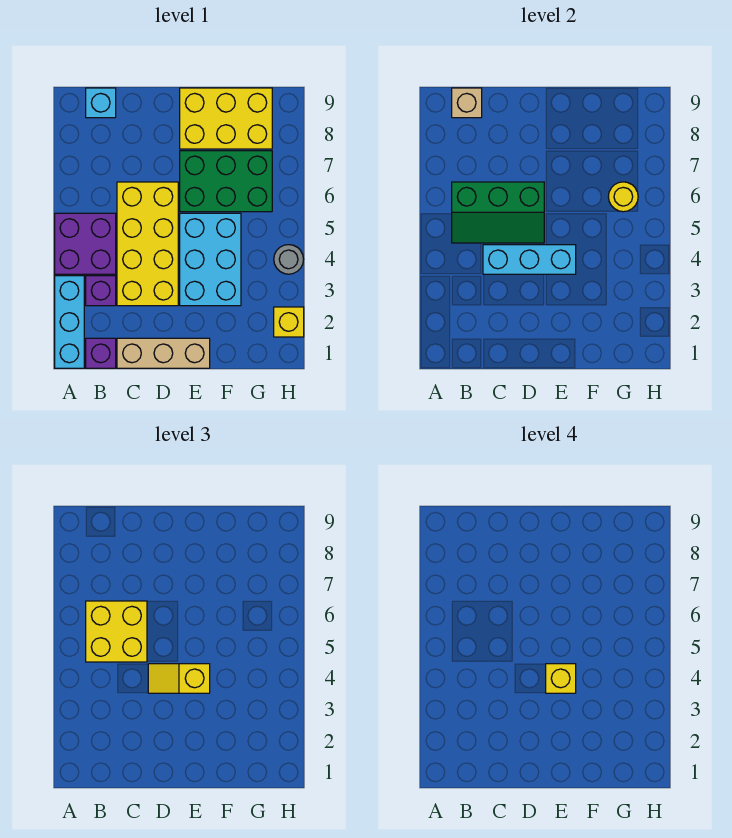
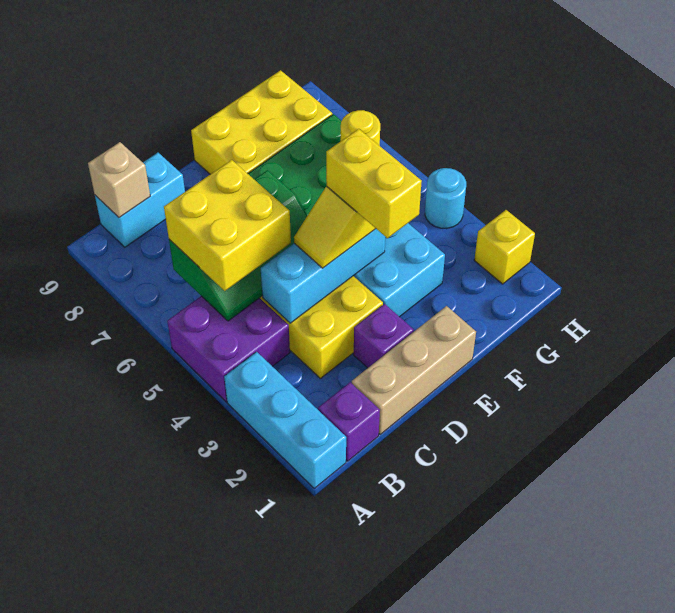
purple brick B3 level 1 -> purple brick D2 level 1
cyan brick B9 level 1 -> cyan brick B9:C9 level 1
yellow brick E4 level 4 -> yellow brick E3:E4 level 4
grey round brick H4 level 1 -> cyan round brick H4 level 1

